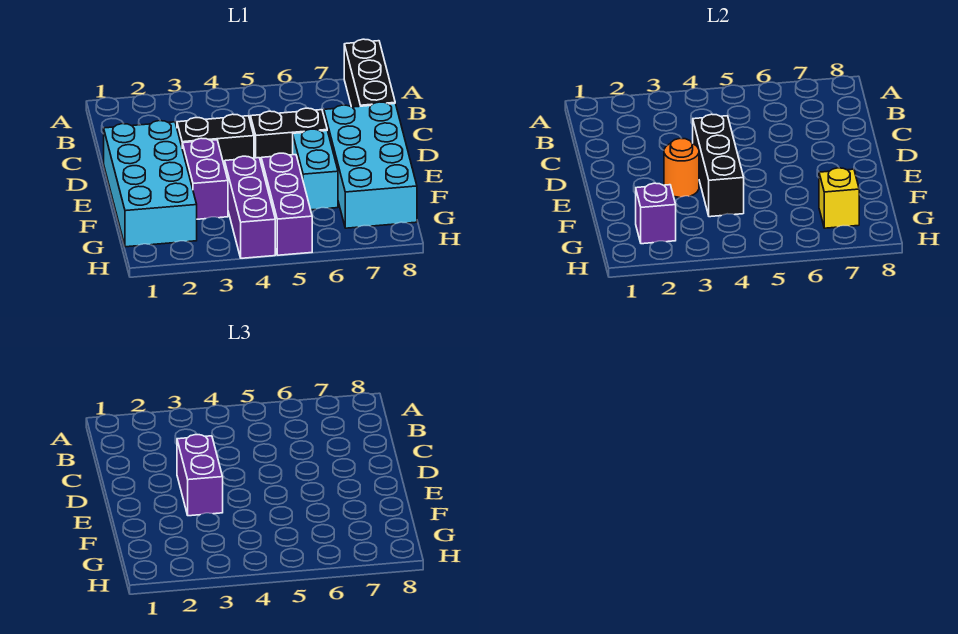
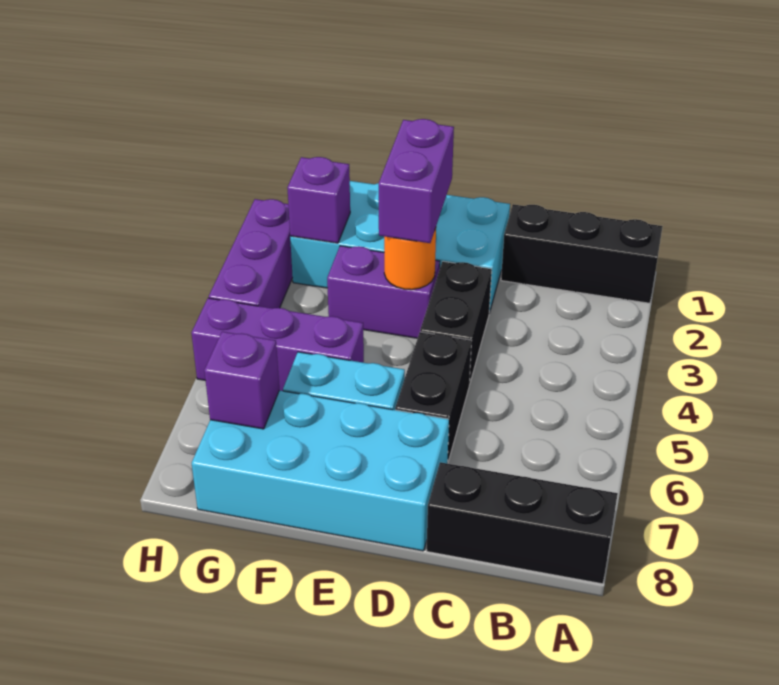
purple brick D3:E3 level 3 -> purple brick E2:E3 level 3
black brick D4:F4 level 2 -> black brick A1:C1 level 1
purple brick F4:H4 level 1 -> purple brick H2:H4 level 1
yellow brick G7 level 2 -> purple brick G7 level 2

